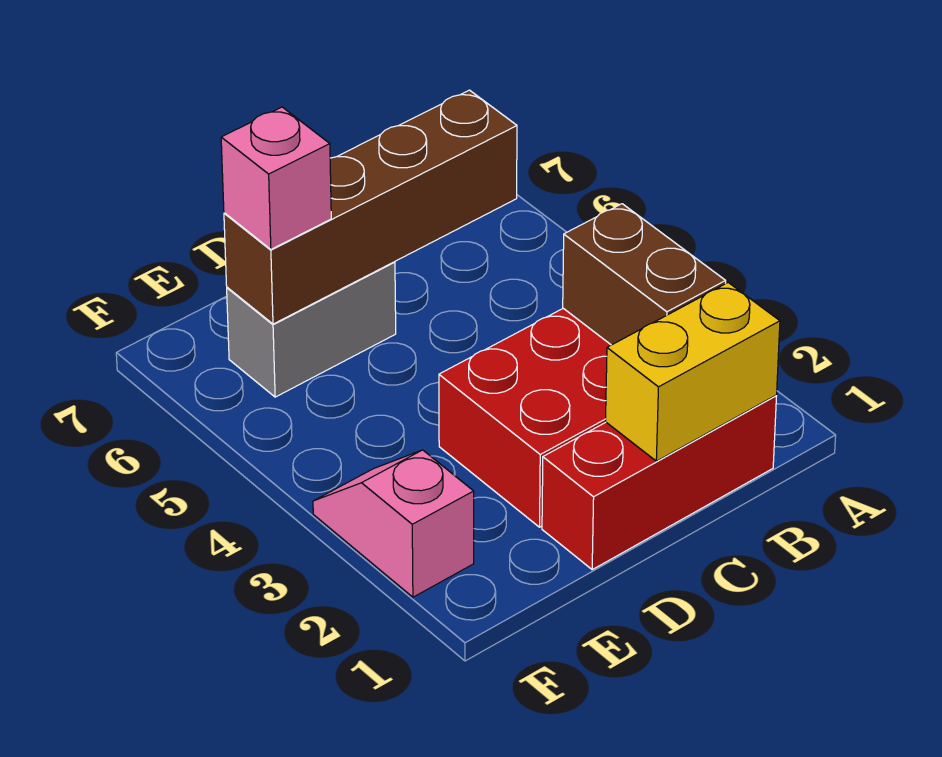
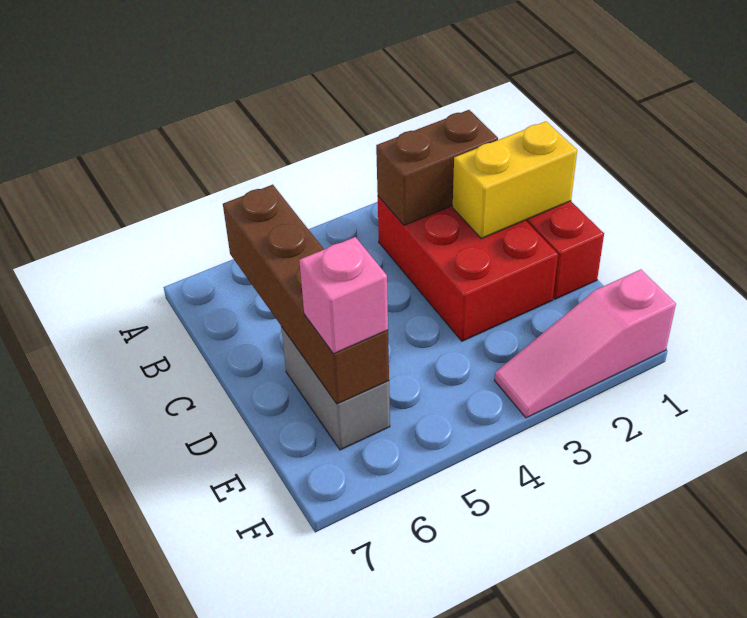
yellow brick B1:C1 level 2 -> yellow brick C1:C2 level 2
pink slope F2:F3 level 1 top 2 -> pink slope F1:F3 level 1 top 1

